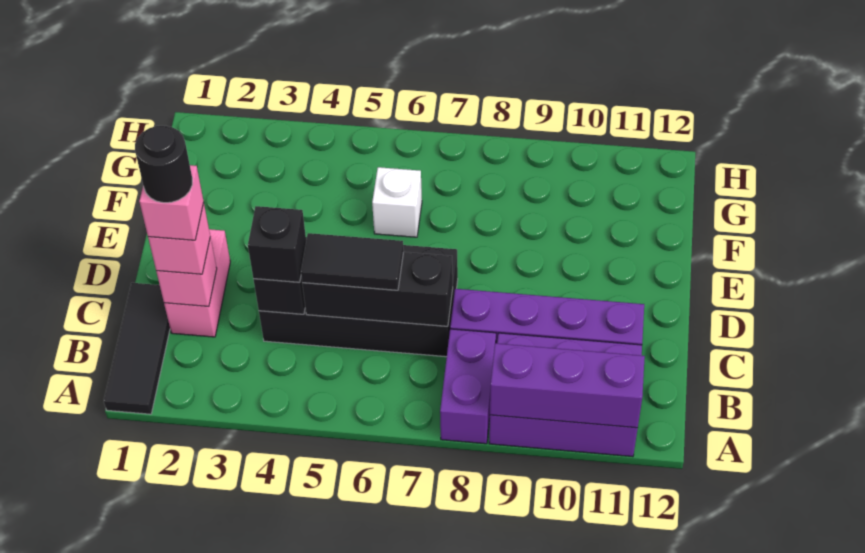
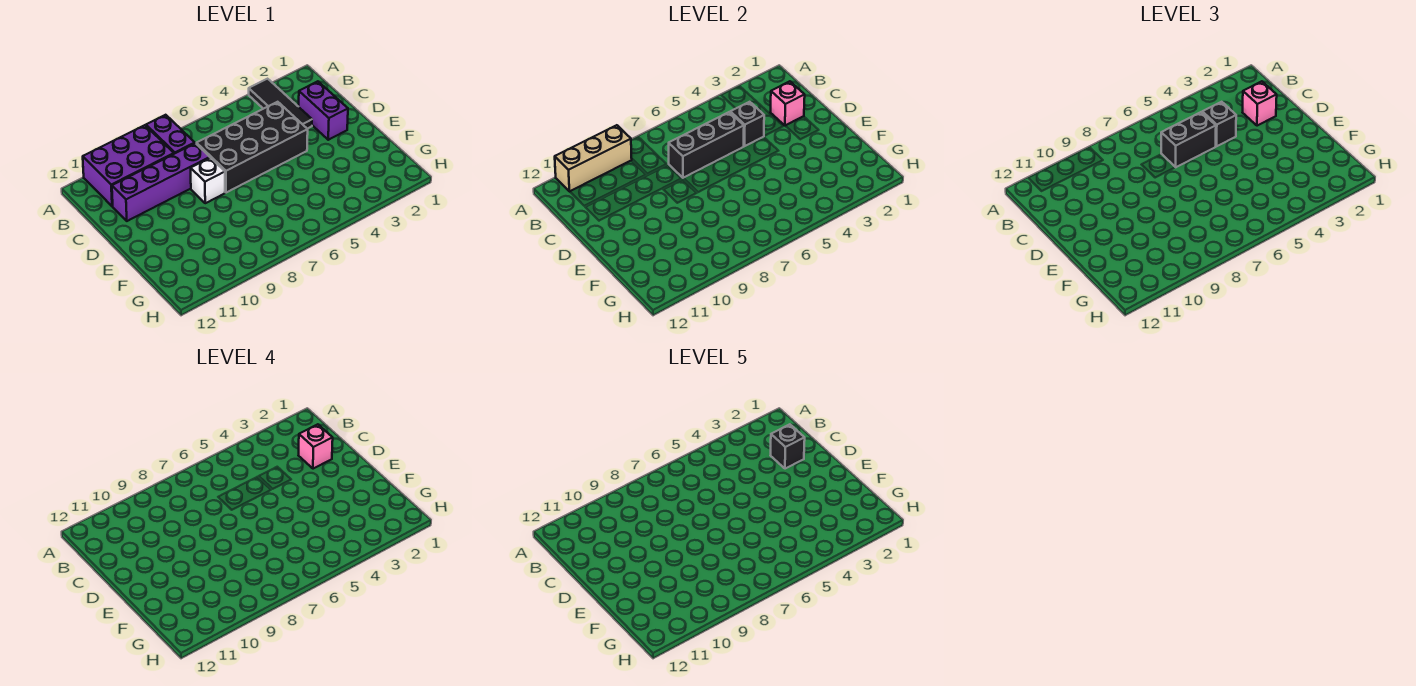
black tile A1:C1 level 1 -> black tile A3:C3 level 1
purple brick A9:A11 level 2 -> tan brick A9:A11 level 2
pink brick C2:D2 level 1 -> purple brick C2:D2 level 1
black round brick C2 level 5 -> black brick C2 level 5
black tile C5:C6 level 3 -> black brick C5:C6 level 3
white brick F6 level 1 -> white brick D8 level 1

